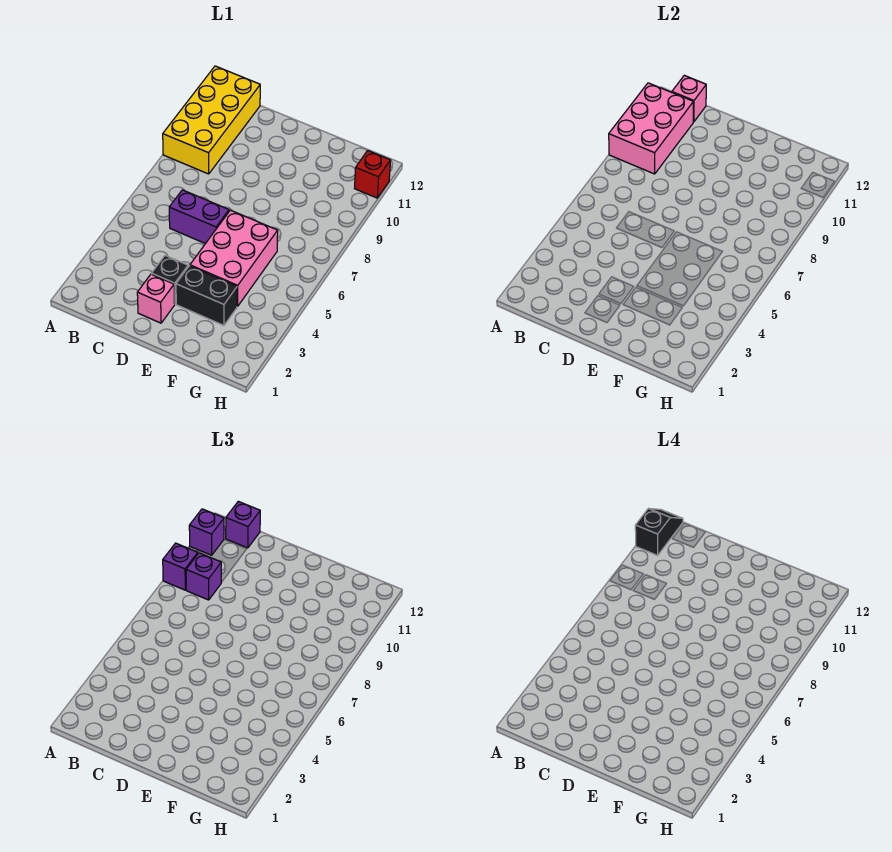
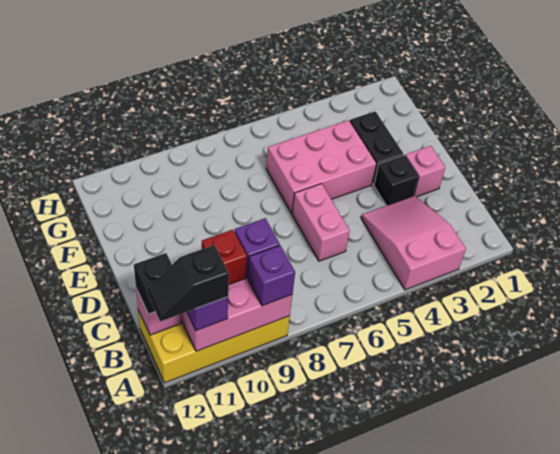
none -> pink slope A3:C4 level 1 top A
purple brick B12 level 3 -> black brick B12 level 3
purple brick C6:D6 level 1 -> pink brick C6:D6 level 1
red brick H11 level 1 -> red brick B10 level 3

